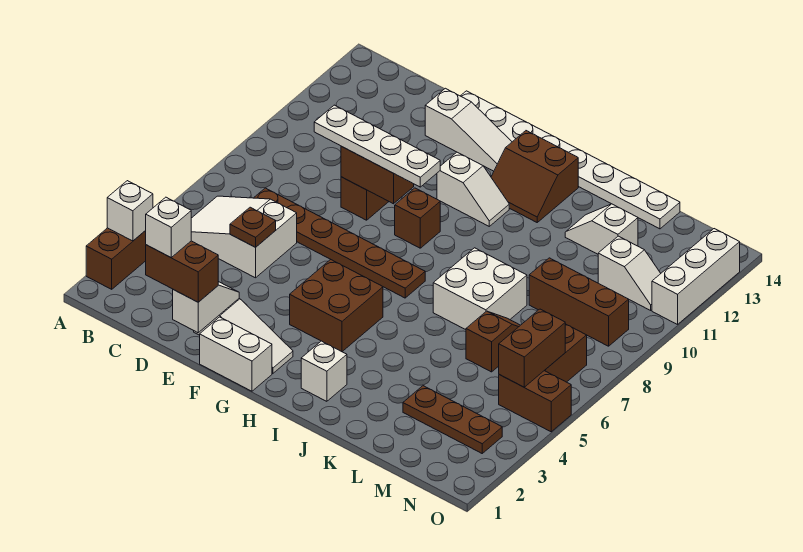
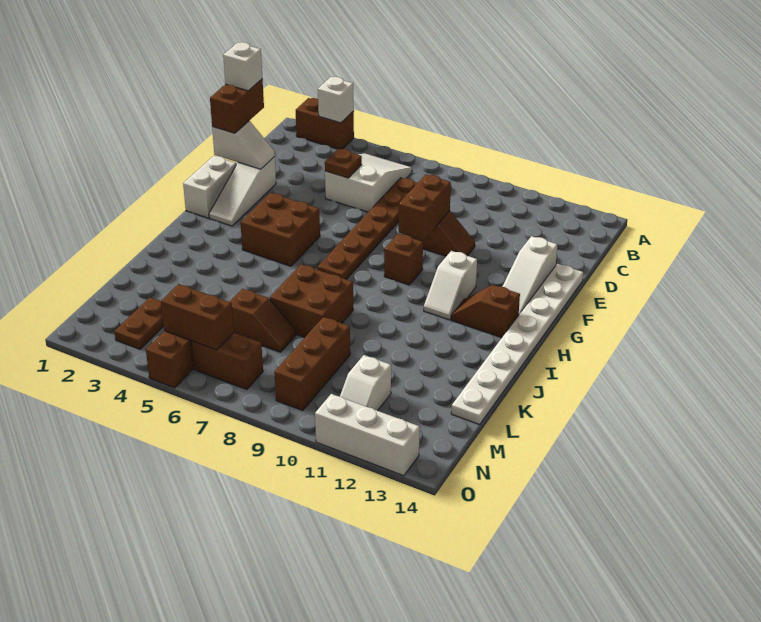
white plate D9:G9 level 3 -> none
brown slope H12:I13 level 1 top 13 -> brown slope H12:H13 level 1 top 13
white brick I2 level 1 -> none
white brick J7:K8 level 1 -> brown brick J7:K8 level 1
white slope K12:L12 level 1 top L -> none
brown plate L3:N3 level 1 -> brown plate M3:N3 level 1

